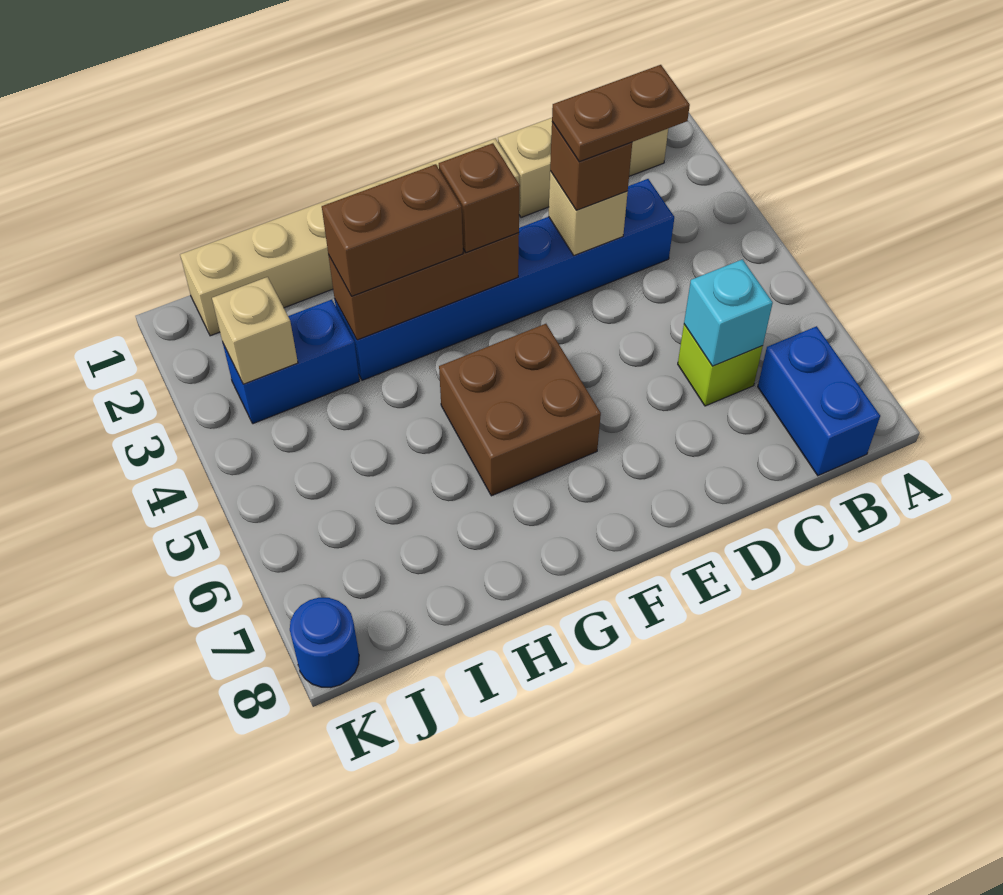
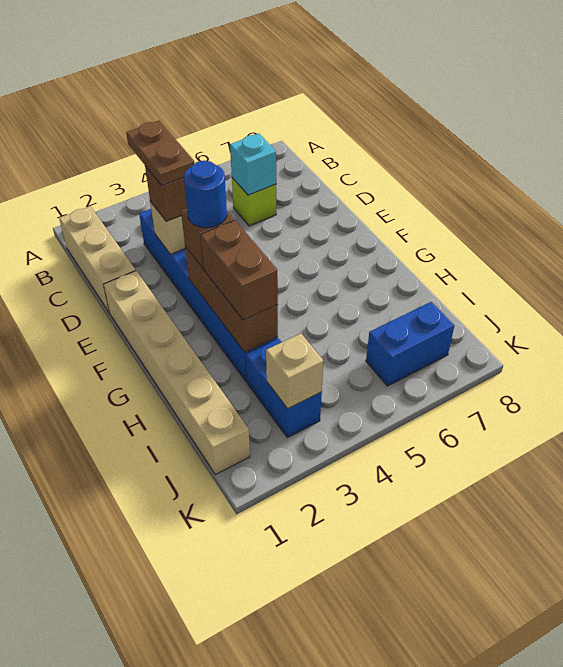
blue brick B7:B8 level 1 -> blue brick J6:J7 level 1
brown brick F5:G6 level 1 -> none
blue round brick K8 level 1 -> blue round brick F3 level 4

